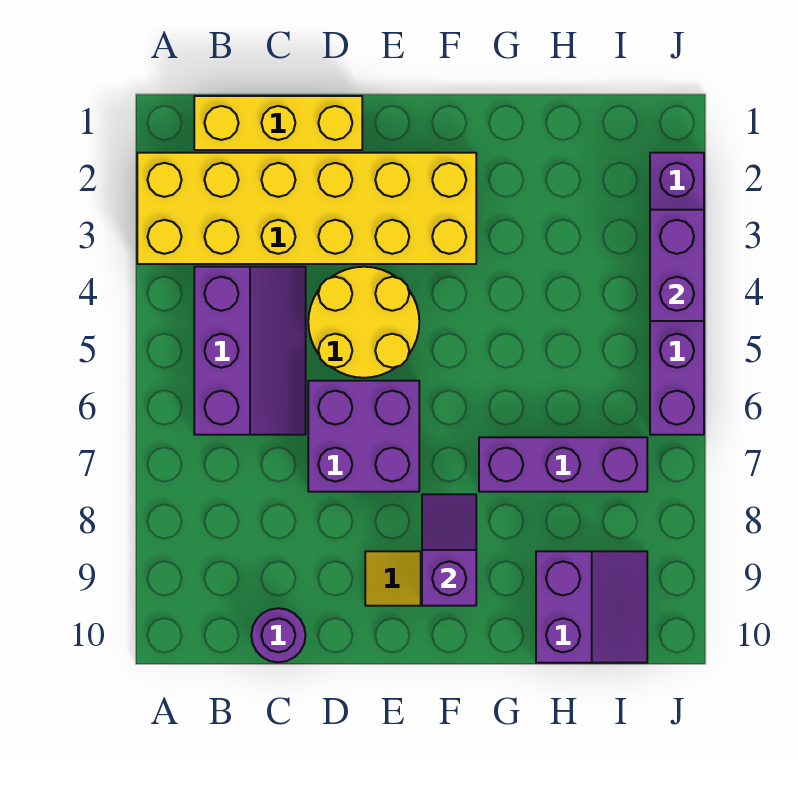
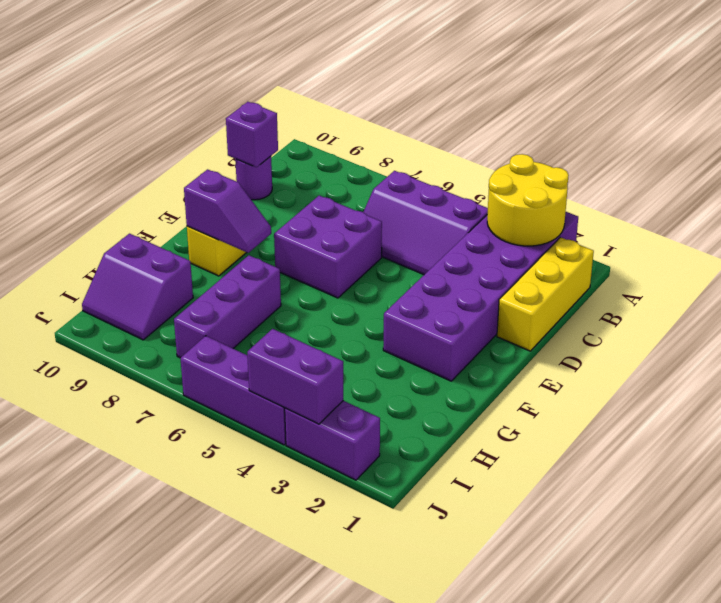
yellow brick A2:F3 level 1 -> purple brick A2:F3 level 1
none -> purple brick C10 level 2
yellow round brick D4:E5 level 1 -> yellow round brick A2:B3 level 2

